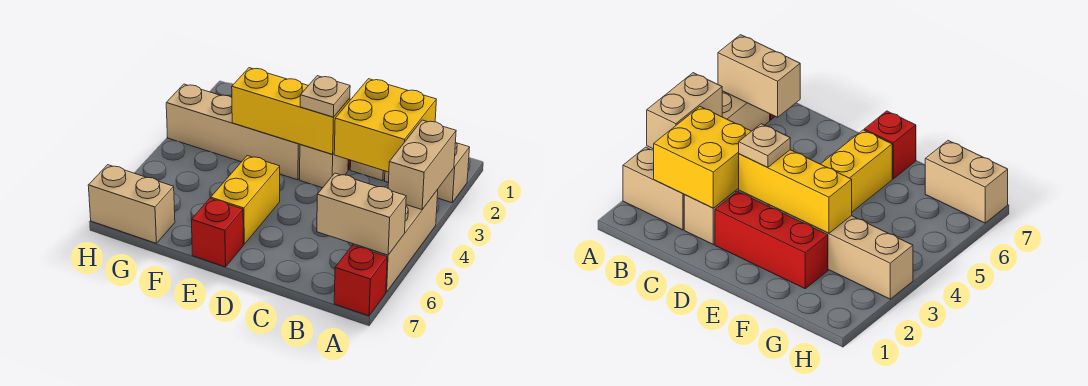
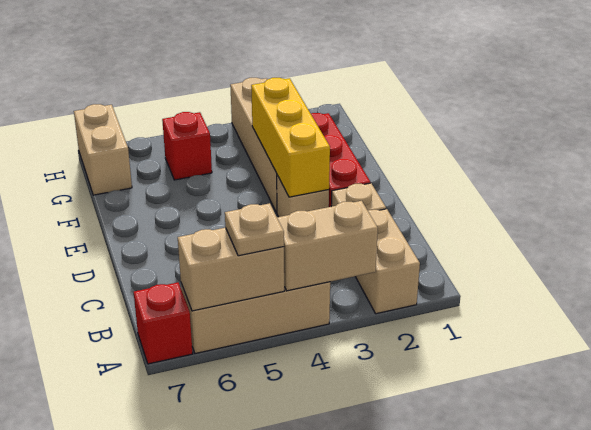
tan brick A6:B6 level 2 -> tan brick A5:A6 level 2
yellow brick B2:C3 level 2 -> none
tan plate D3 level 3 -> tan plate A5 level 3
yellow brick E5:E6 level 1 -> none
red brick E7 level 1 -> red brick G5 level 1

